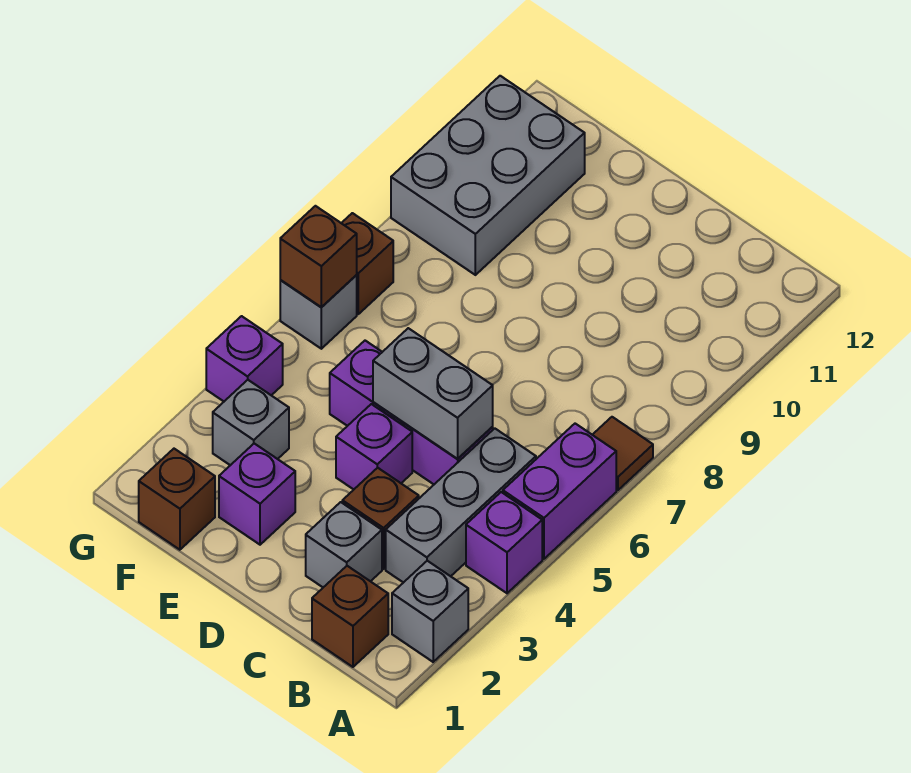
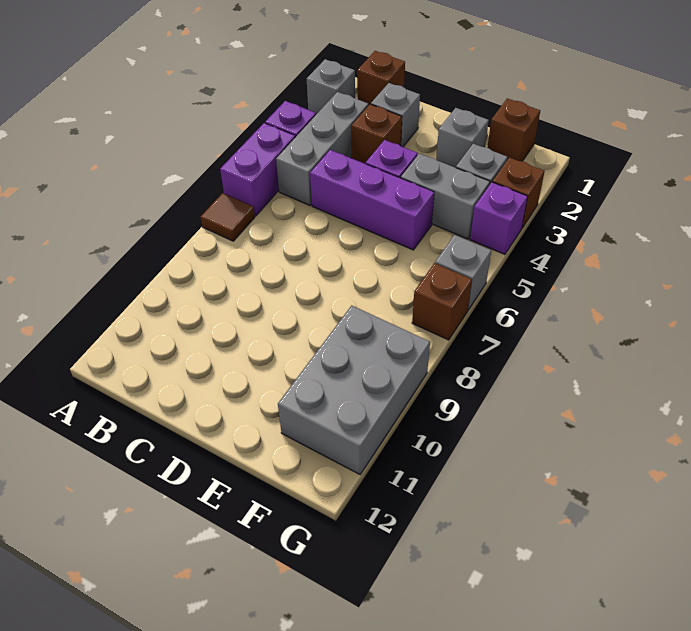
grey brick C5:D5 level 2 -> grey brick E4:F4 level 1
purple brick E2 level 1 -> grey brick E2 level 1
brown brick G6 level 2 -> brown brick G3 level 1

